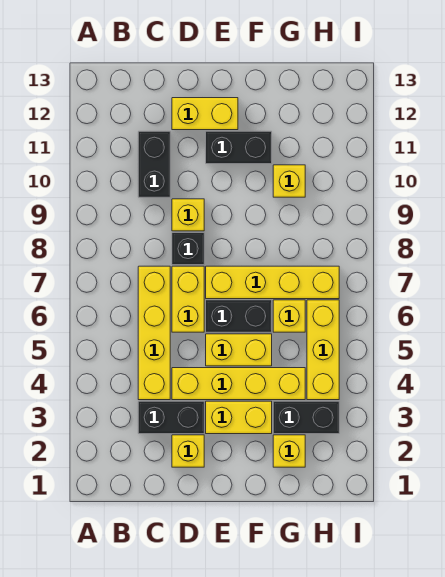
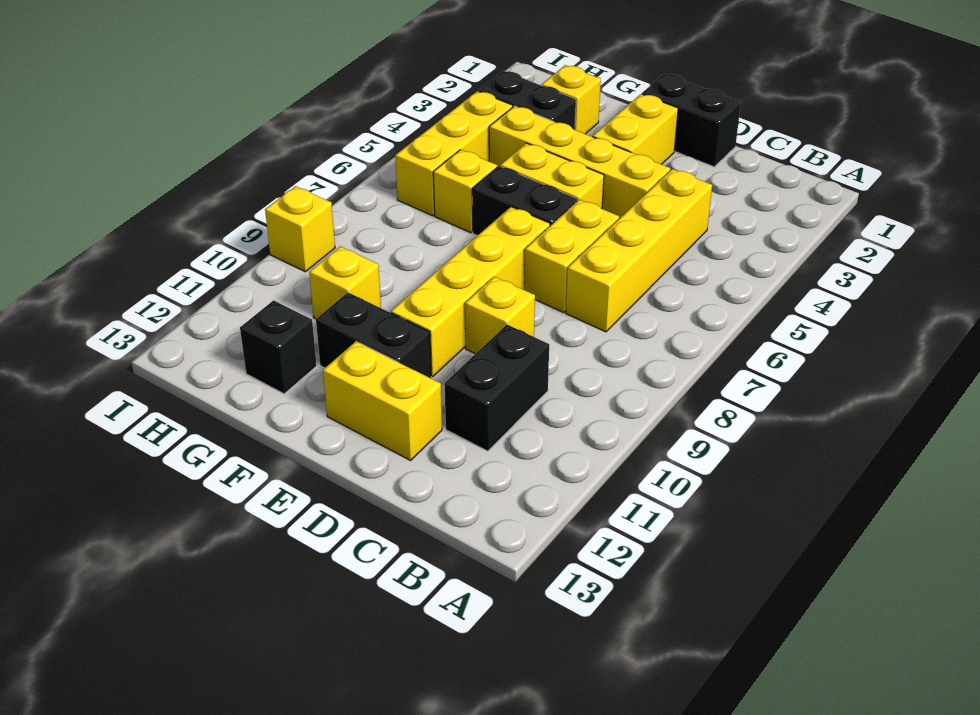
black brick C3:D3 level 1 -> black brick D1:E1 level 1
yellow brick D2 level 1 -> yellow brick I9 level 1
black brick D8 level 1 -> black brick G12 level 1
yellow brick E3:F3 level 1 -> yellow brick E2:E3 level 1
yellow brick E7:H7 level 1 -> yellow brick E7:E10 level 1

